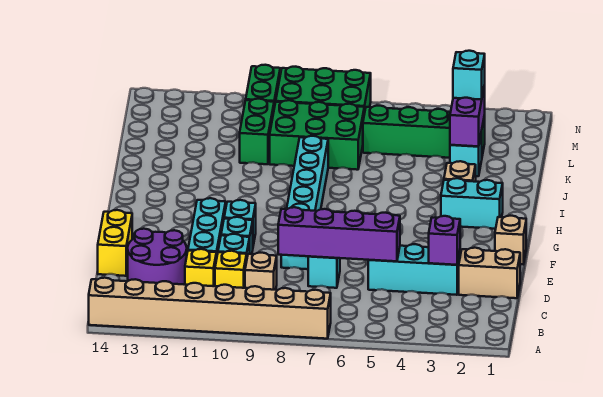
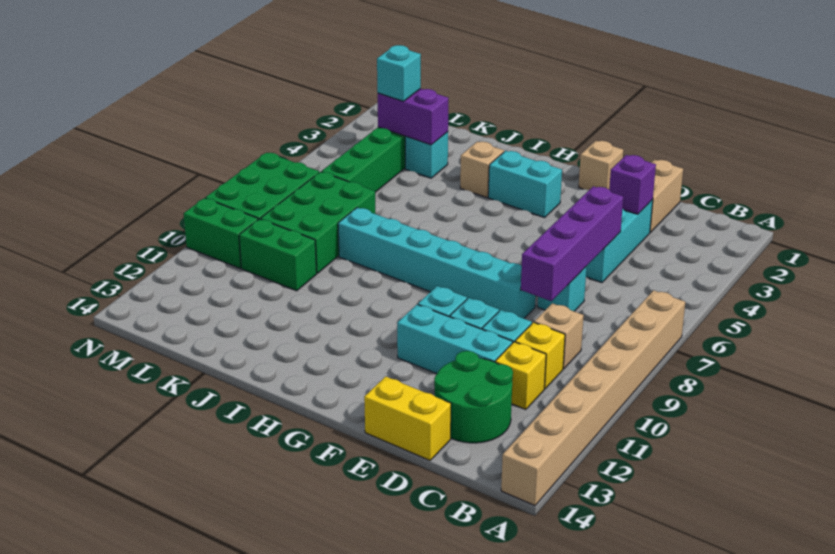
purple round brick C12:D13 level 1 -> green round brick C12:D13 level 1
cyan brick H2:H3 level 1 -> cyan brick G3:H3 level 1

